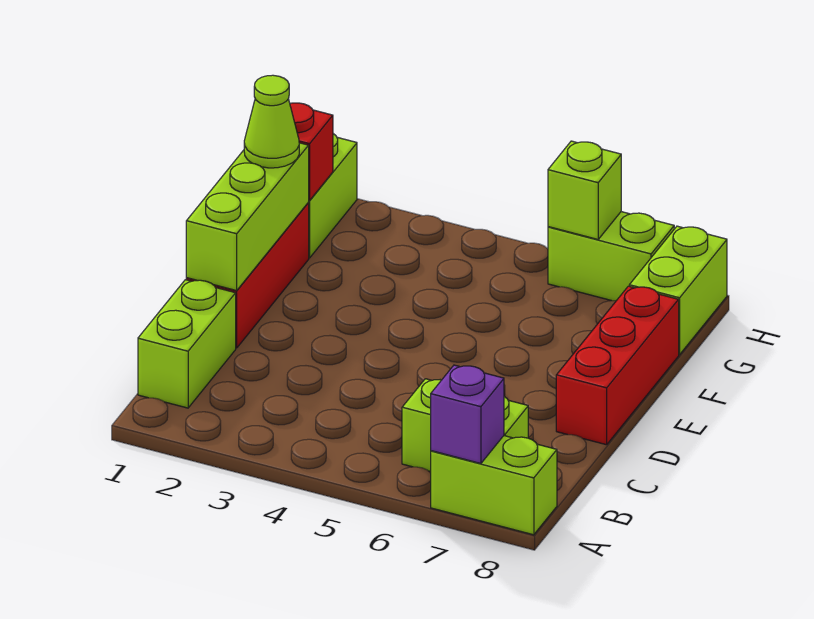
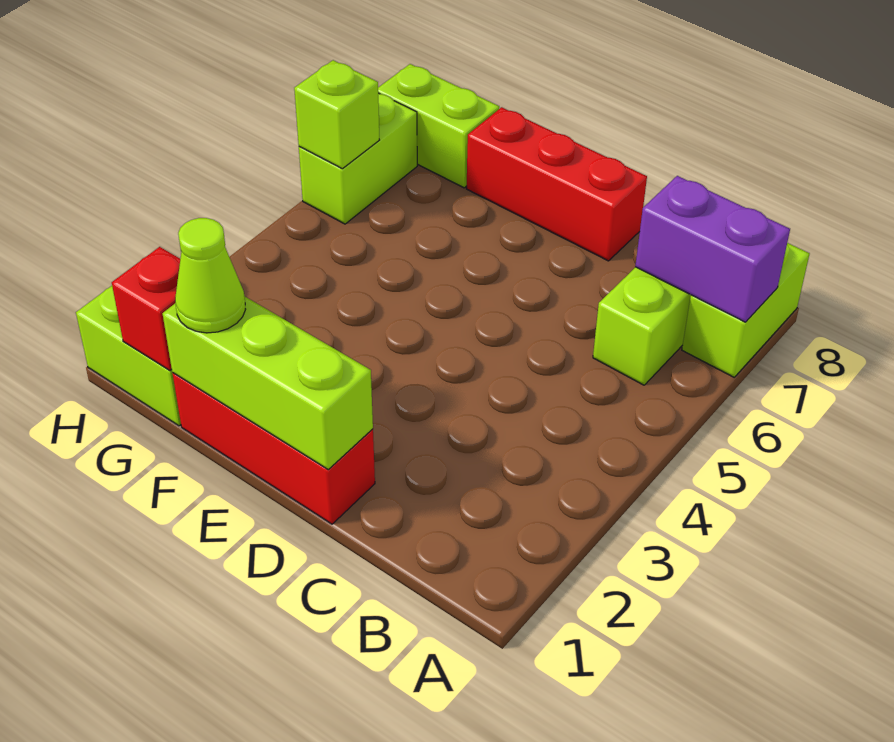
purple brick A7 level 2 -> purple brick A7:B7 level 2
lime brick B1:C1 level 1 -> none

